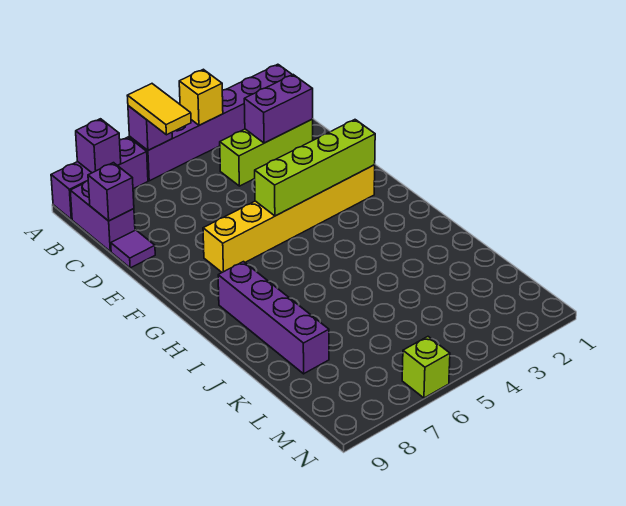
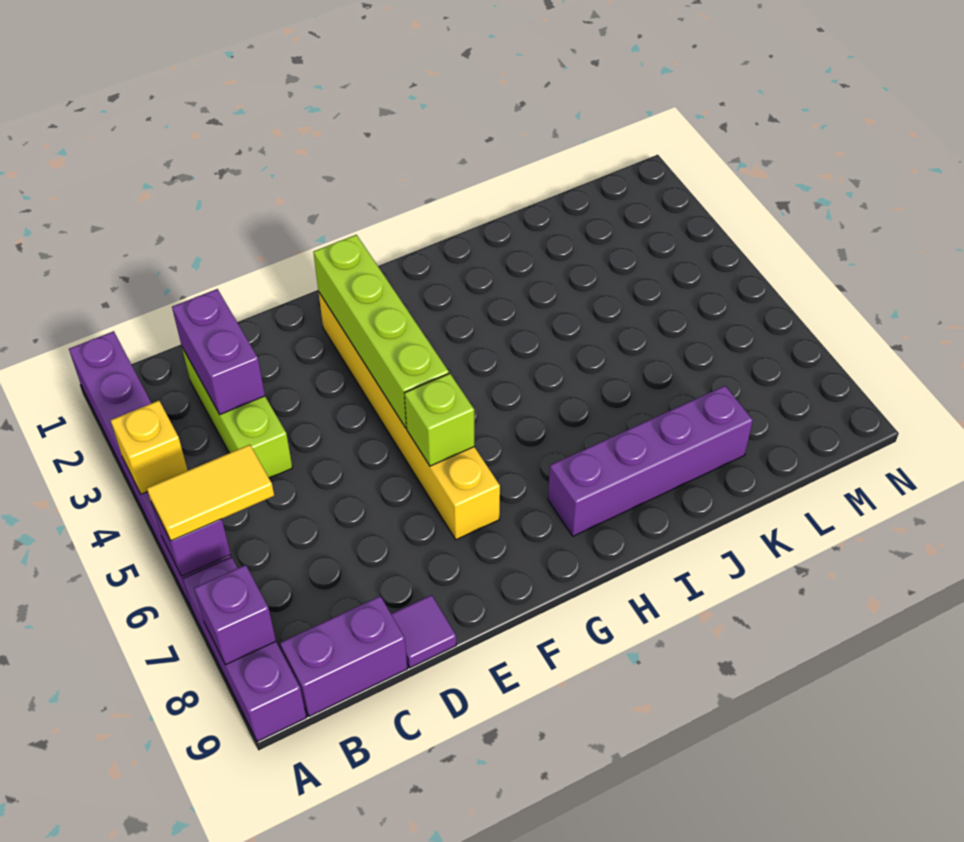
purple brick C9 level 2 -> none
lime brick N6 level 1 -> lime brick F6 level 2

